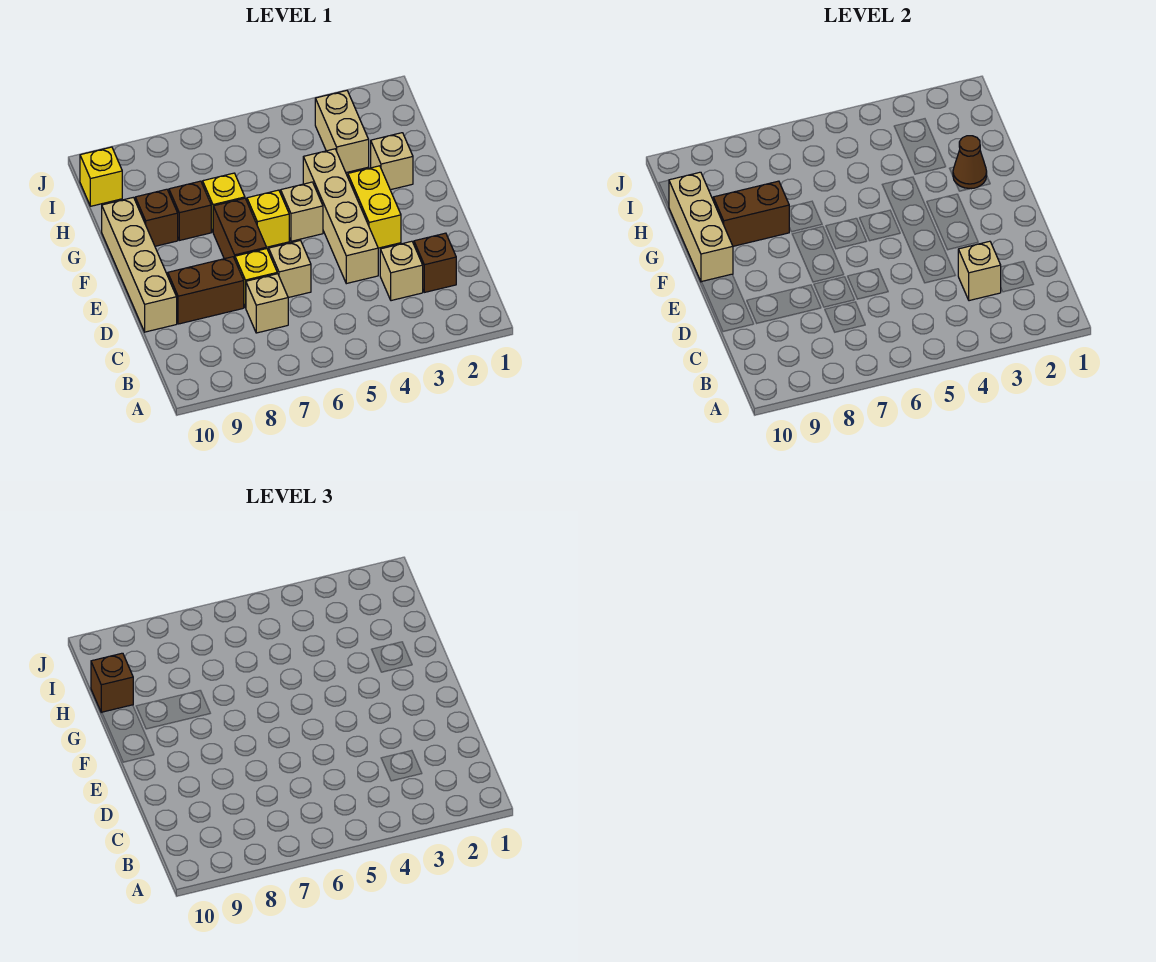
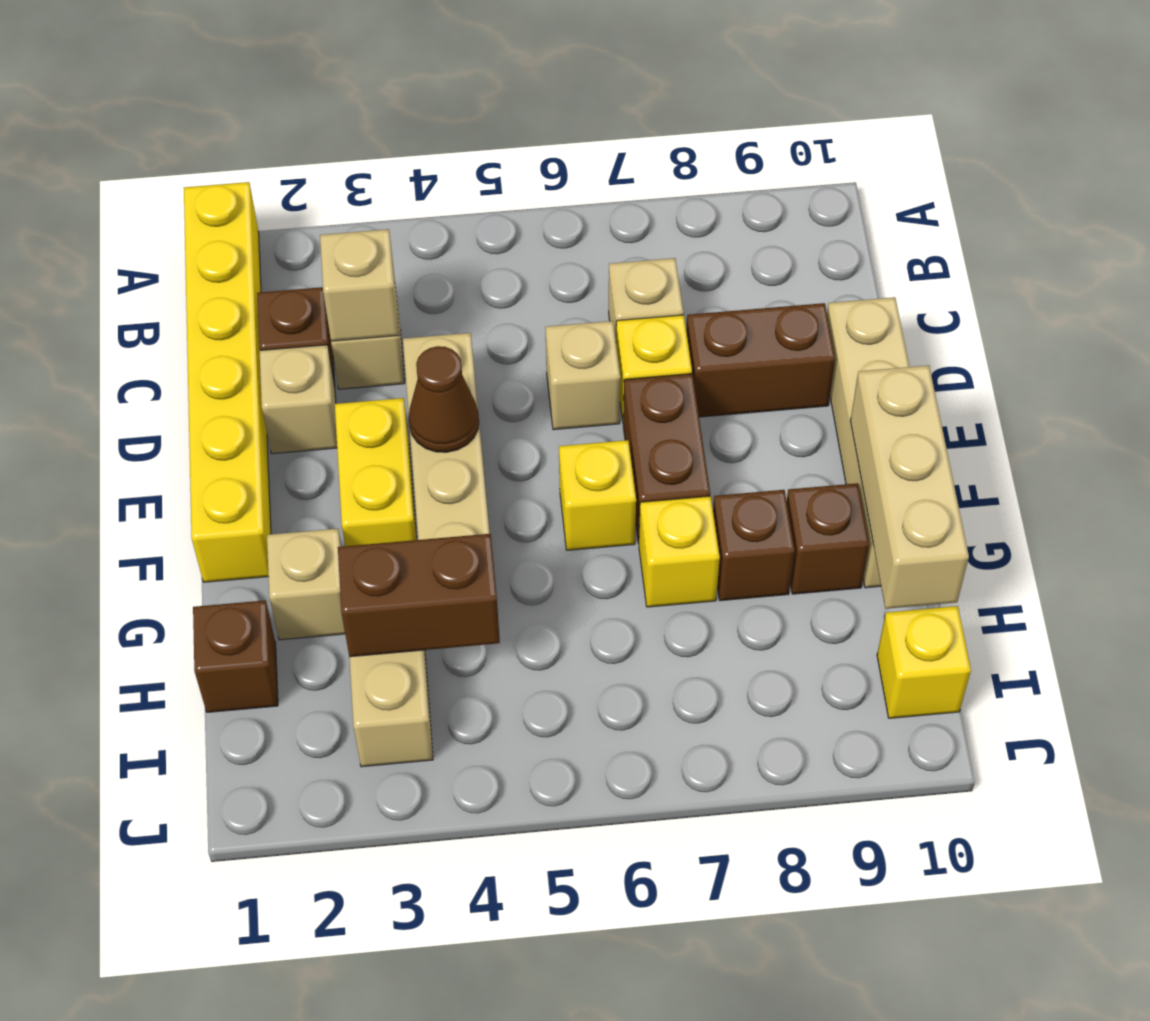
none -> yellow brick A1:F1 level 1
tan brick F5 level 1 -> tan brick D2 level 1
brown cone G2 level 2 -> brown cone E4 level 2
brown brick G8:G9 level 2 -> brown brick H3:H4 level 2
brown brick H10 level 3 -> brown brick H1 level 1

